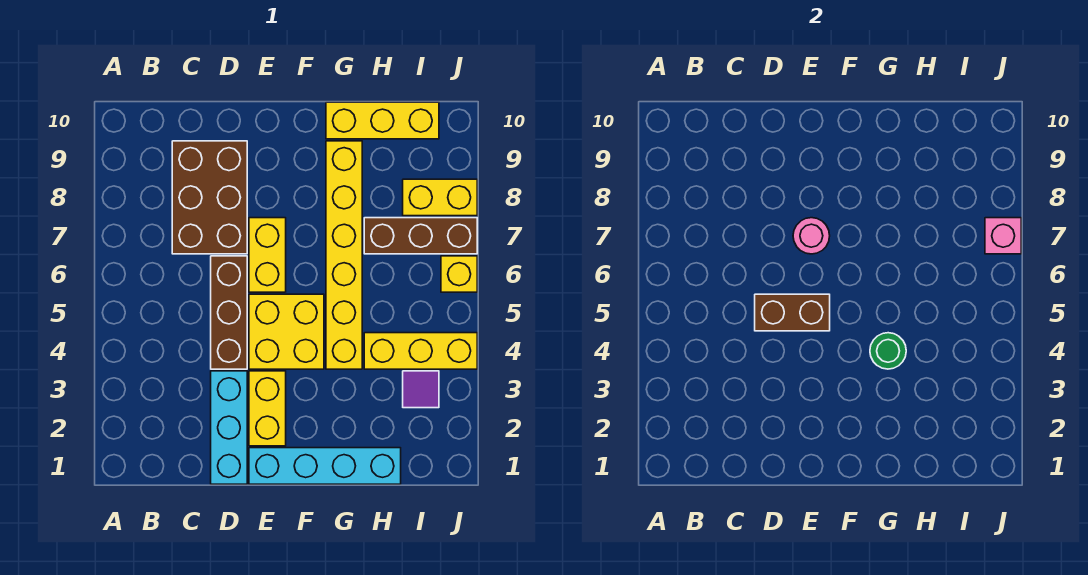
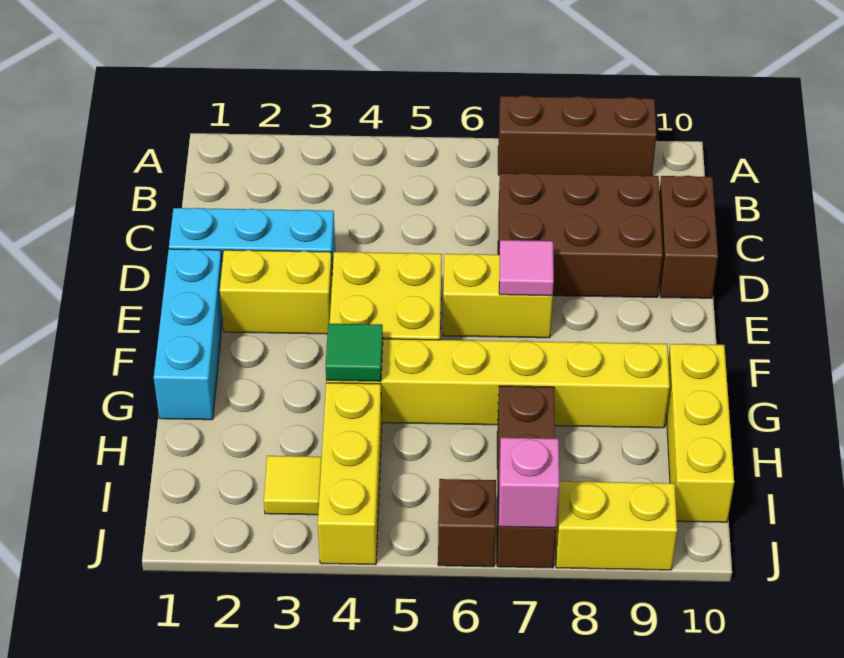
brown brick D4:D6 level 1 -> brown brick A7:A9 level 1
brown brick D5:E5 level 2 -> brown brick C10:D10 level 1
cyan brick E1:H1 level 1 -> cyan brick E1:G1 level 1
pink round brick E7 level 2 -> pink tile E7 level 2
green round brick G4 level 2 -> green tile G4 level 2
purple tile I3 level 1 -> yellow tile I3 level 1
yellow brick I8:J8 level 1 -> yellow brick J8:J9 level 1
yellow brick J6 level 1 -> brown brick J6 level 1

